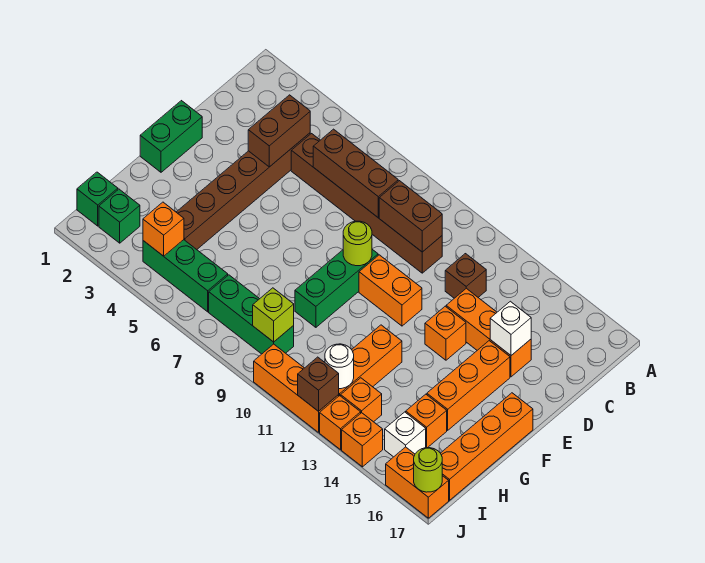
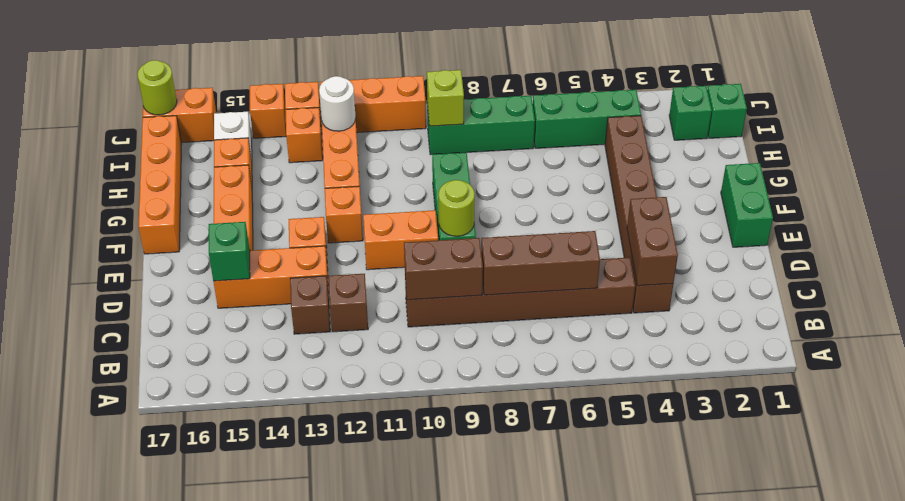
white brick D15 level 2 -> green brick D15 level 2
orange brick I4 level 2 -> orange brick F12 level 1
brown brick J12 level 2 -> brown brick C13 level 1

